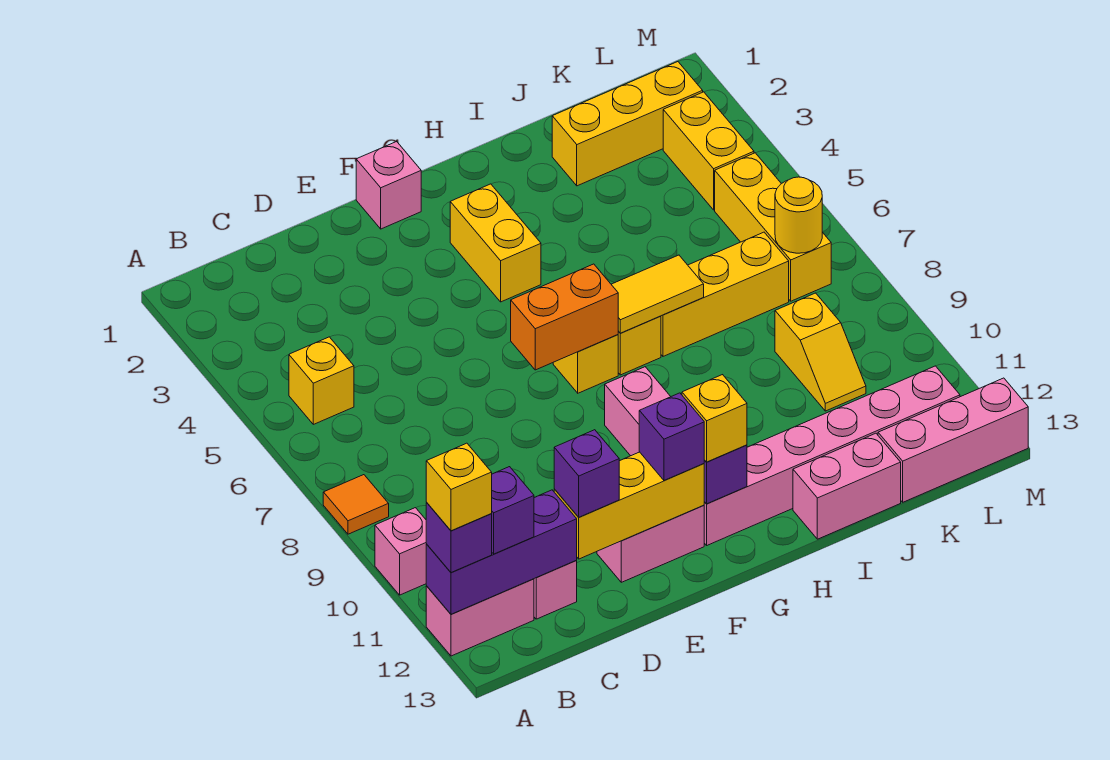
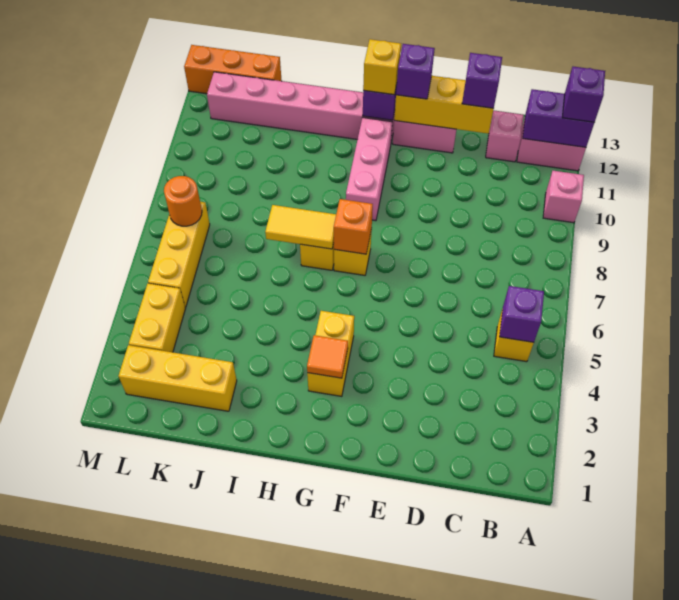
orange tile A8 level 1 -> orange tile G3 level 2
purple brick A12:C12 level 2 -> purple brick A12:B12 level 2
yellow brick A12 level 4 -> none
purple brick B12 level 3 -> purple brick B5 level 2
pink brick F1 level 1 -> none
orange brick F7:G7 level 2 -> orange brick G7 level 2
yellow brick I7:K7 level 1 -> none
pink brick I13:J13 level 1 -> none
yellow slope K9:K10 level 1 top 9 -> none
pink brick K13:M13 level 1 -> orange brick K13:M13 level 1
yellow round brick L7 level 2 -> orange round brick L7 level 2

